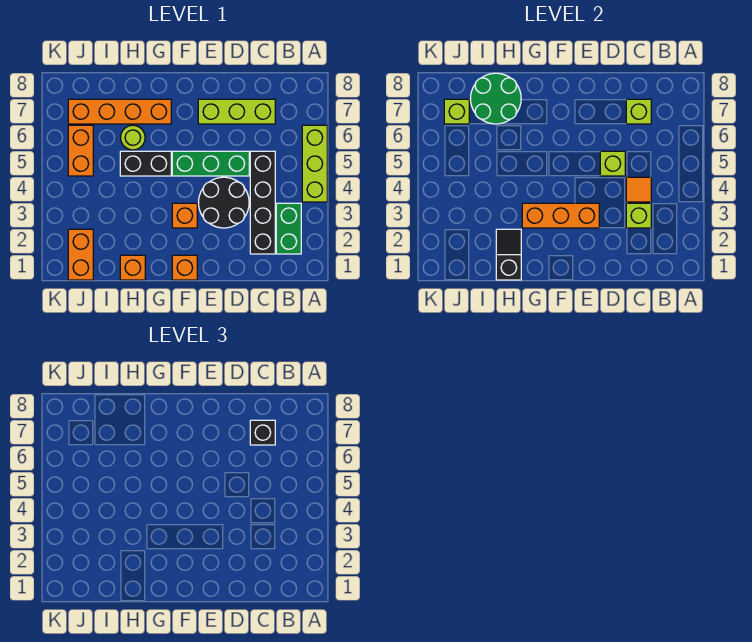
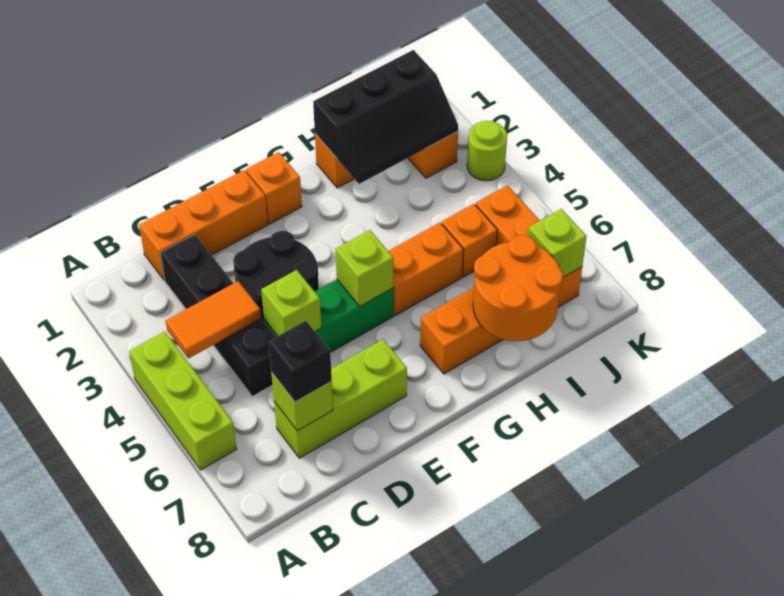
green brick B2:B3 level 1 -> none
lime brick C3 level 2 -> lime brick F5 level 2
orange tile C4 level 2 -> orange tile B4:C4 level 2
orange brick E3:G3 level 2 -> orange brick C1:E1 level 1
orange brick F3 level 1 -> orange brick I5 level 1
black brick G5:H5 level 1 -> orange brick G5:H5 level 1
black slope H1:H2 level 2 top 1 -> black slope H1:J2 level 2 top 1
lime round brick H6 level 1 -> lime round brick K3 level 1
green round brick H7:I8 level 2 -> orange round brick H7:I8 level 2

